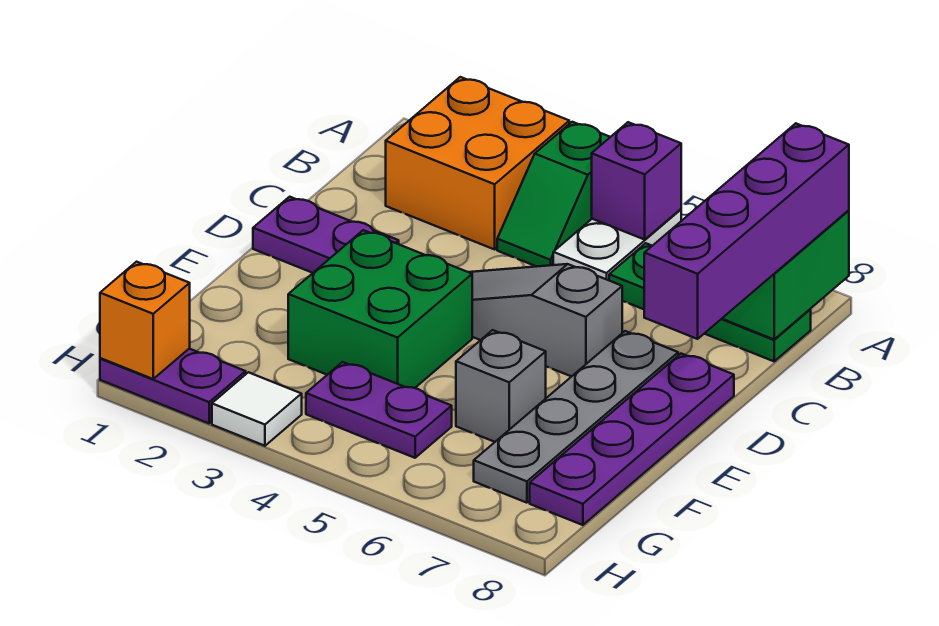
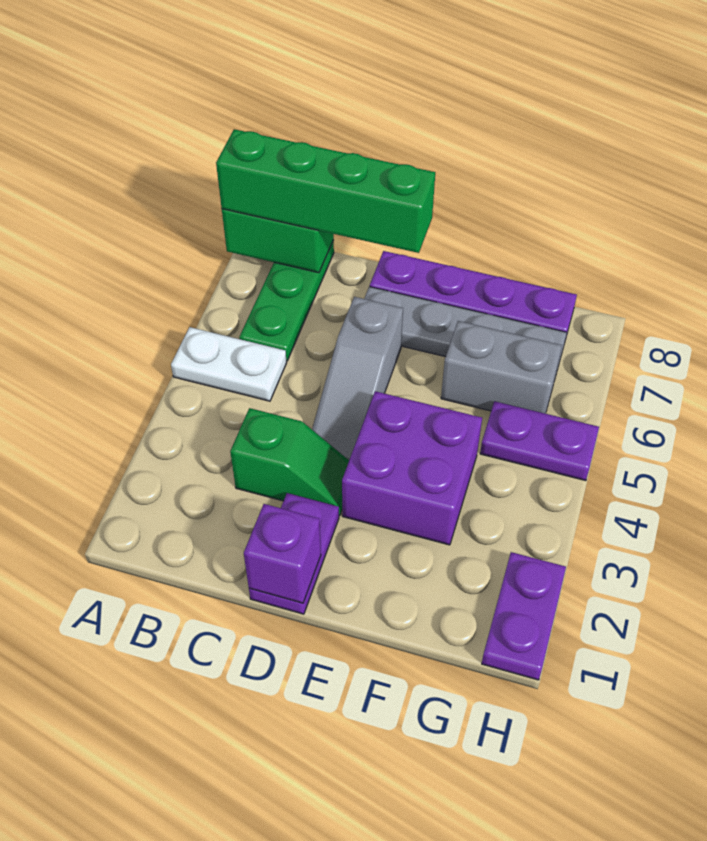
orange brick A2:B3 level 1 -> none
green slope A4:B4 level 1 top A -> green slope C3:D3 level 1 top C
purple brick A5 level 2 -> purple brick D1 level 2
purple brick A8:D8 level 3 -> green brick A8:D8 level 3
green brick E3:F4 level 1 -> purple brick E3:F4 level 1
grey brick F6 level 1 -> grey brick F6:G6 level 1
purple plate G4:G5 level 1 -> purple plate G5:H5 level 1
orange brick H1 level 2 -> none
white tile H3 level 1 -> none

